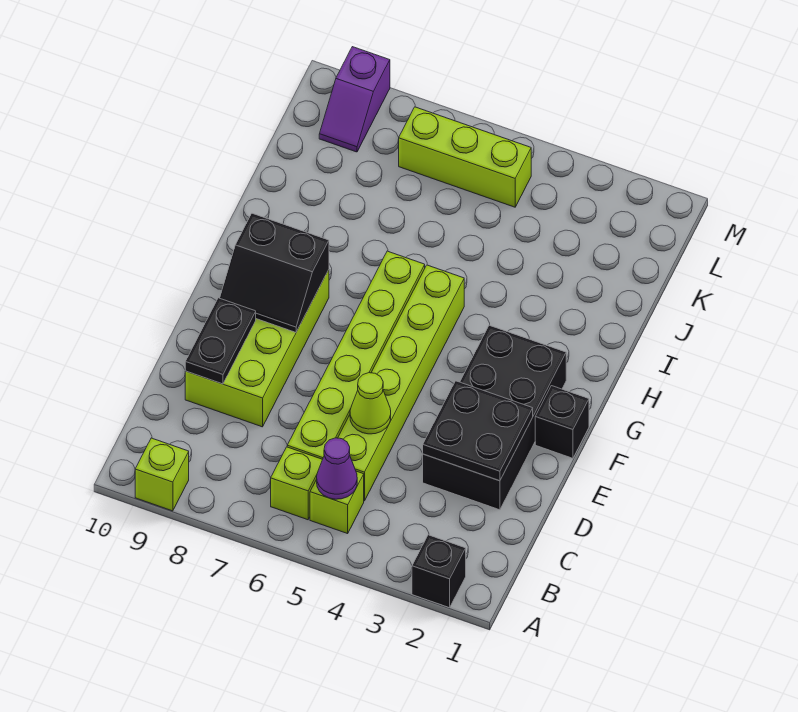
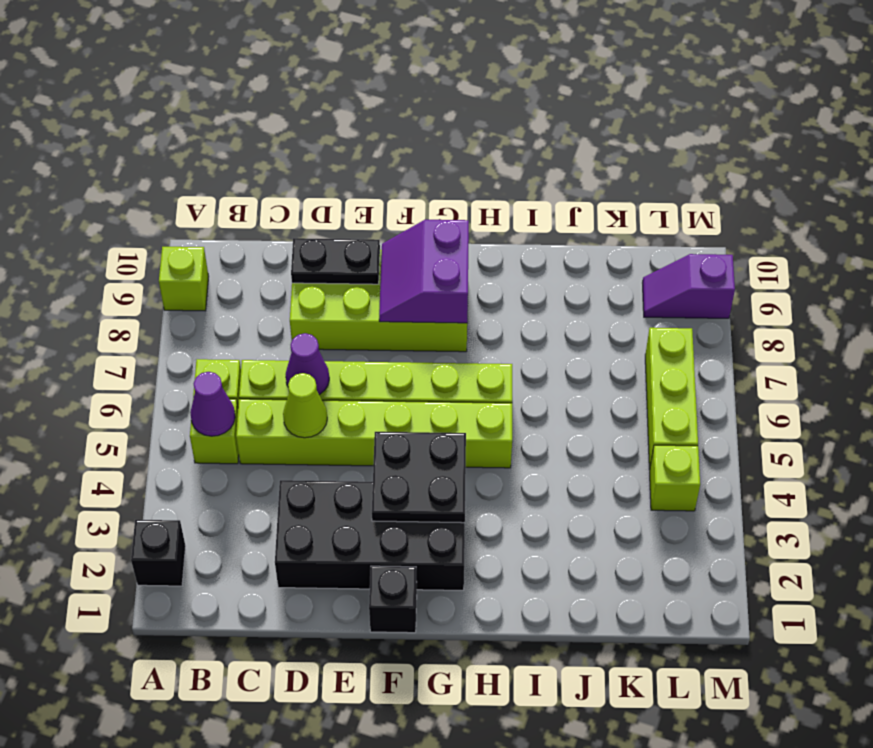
black plate D2:E3 level 2 -> black plate F3:G4 level 2
none -> purple cone D6 level 2
black slope F8:G9 level 2 top G -> purple slope F8:G9 level 2 top G
none -> lime brick L4 level 1

